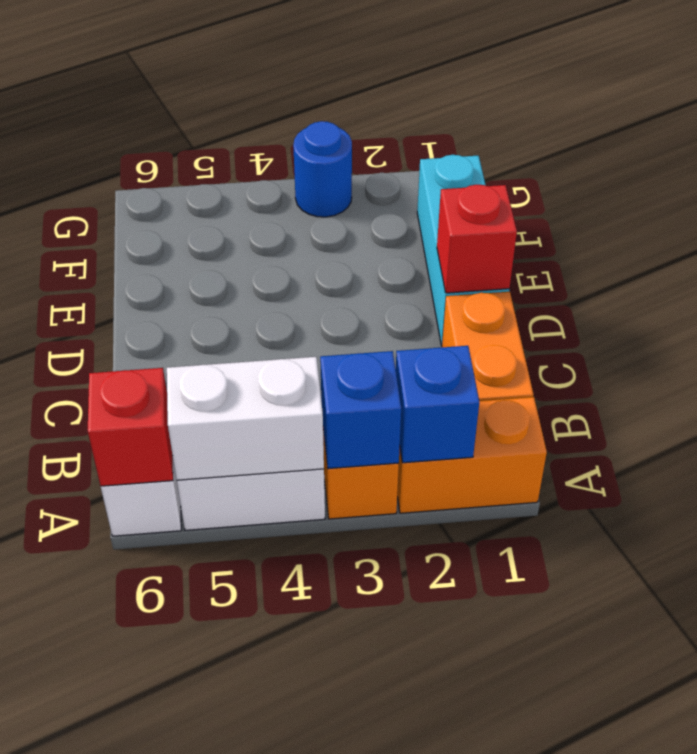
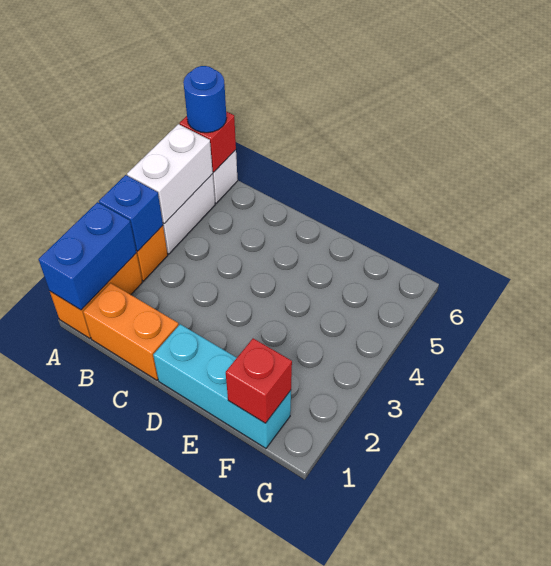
blue brick A2 level 2 -> blue brick A1:A2 level 2
red brick D1 level 2 -> red brick F1 level 2
blue round brick G3 level 1 -> blue round brick A6 level 3

